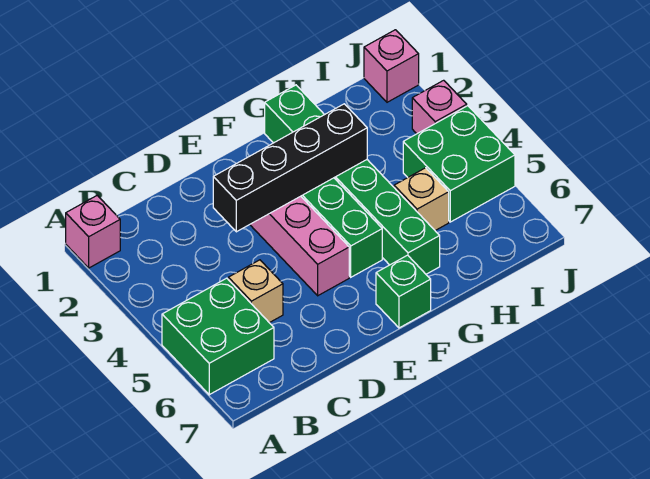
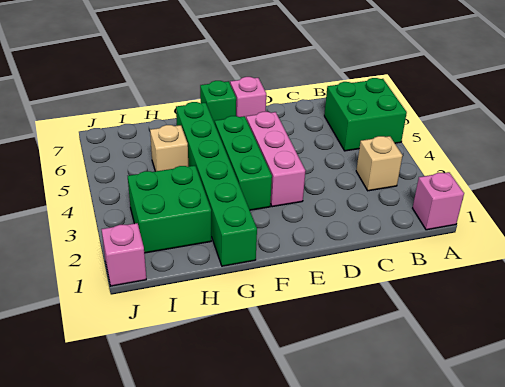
tan brick C5 level 1 -> tan brick B3 level 1
black brick D3:G3 level 2 -> none
green brick I4:J5 level 1 -> green brick H2:I3 level 1
pink brick J3 level 1 -> pink brick E7 level 1

